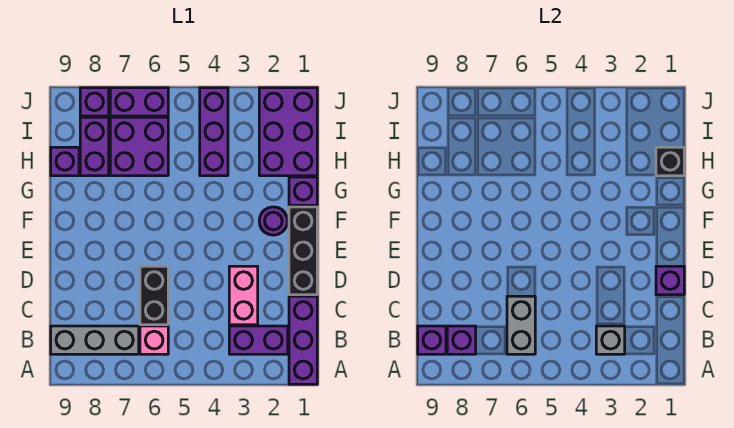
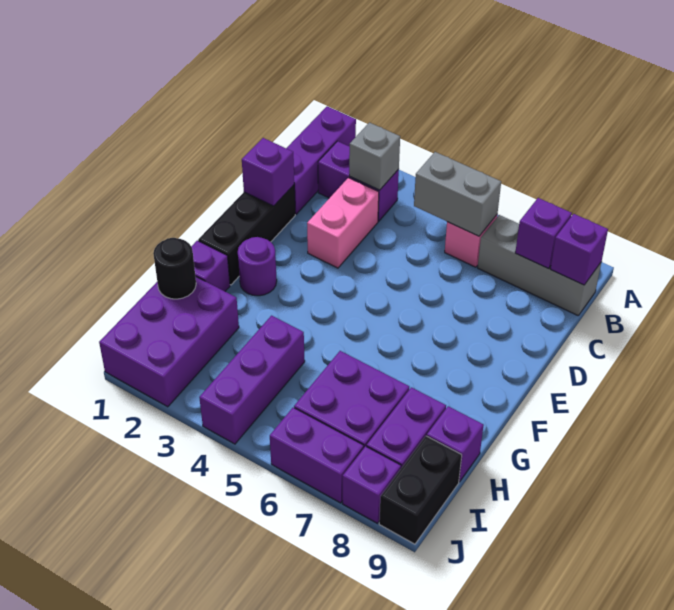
grey brick B6:C6 level 2 -> grey brick B5:B6 level 2
black brick C6:D6 level 1 -> black brick I9:J9 level 1
black brick H1 level 2 -> black round brick H1 level 2

